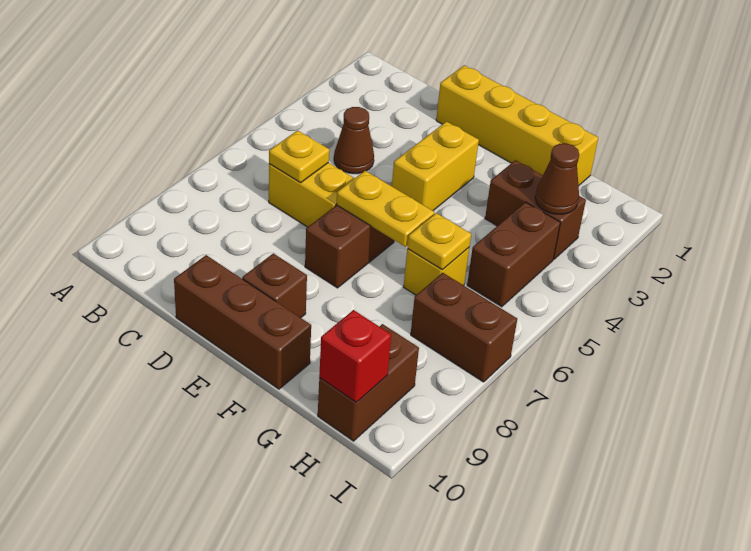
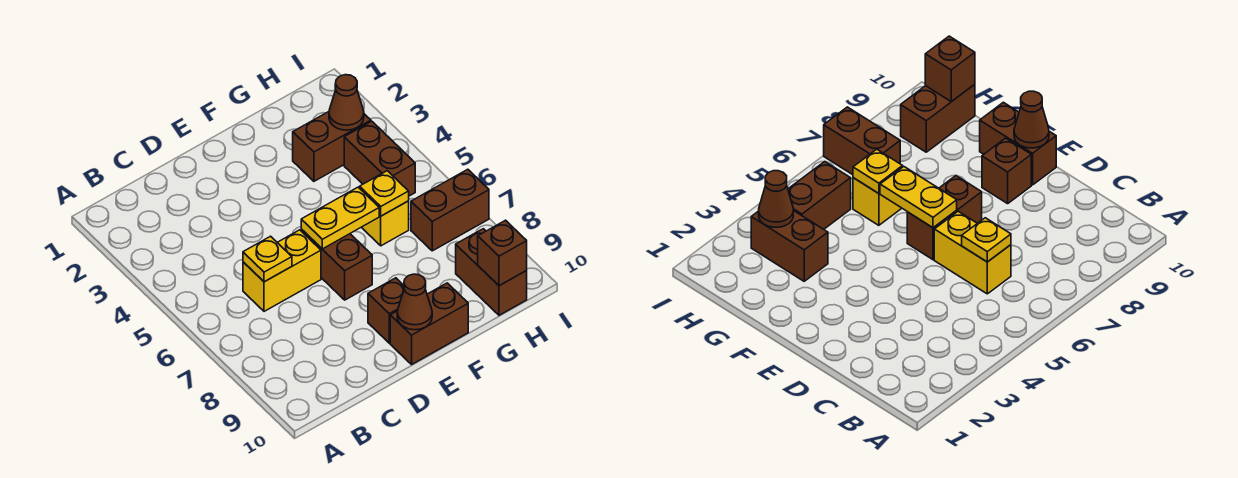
brown cone C4 level 1 -> brown cone E10 level 2
yellow brick D1:G1 level 1 -> none
brown brick D10:F10 level 1 -> brown brick E10:F10 level 1
yellow brick E3:E4 level 1 -> none
red brick H10 level 2 -> brown brick H10 level 2

